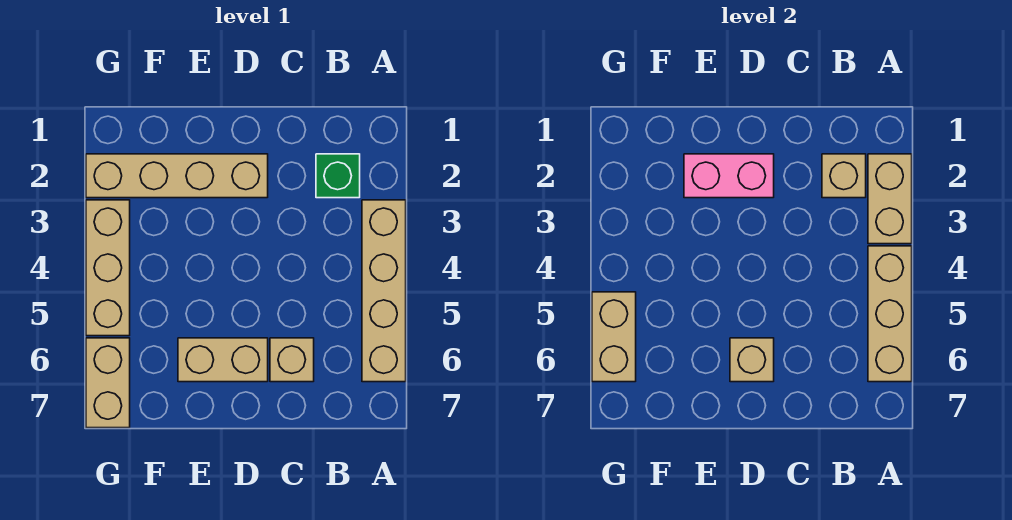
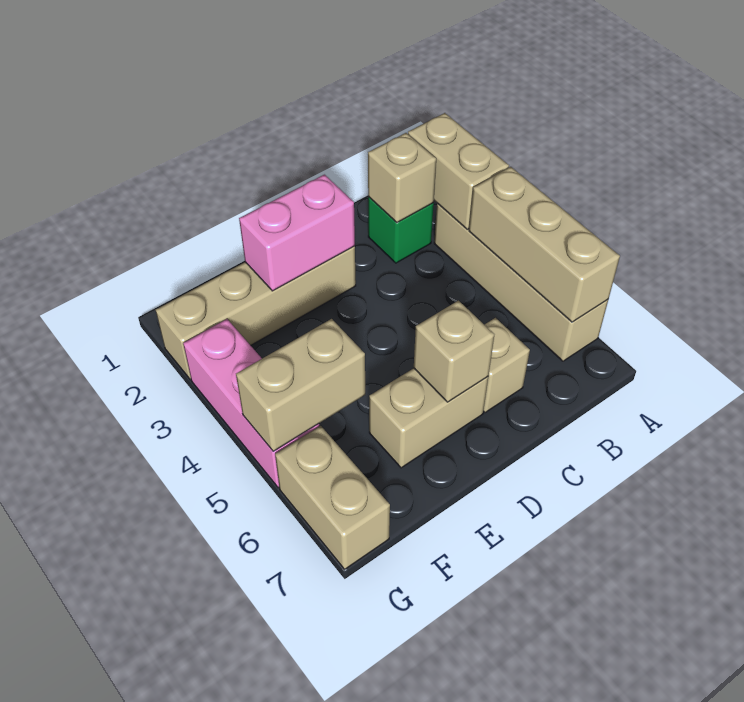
tan brick G3:G5 level 1 -> pink brick G3:G5 level 1
tan brick G5:G6 level 2 -> tan brick F5:G5 level 2

